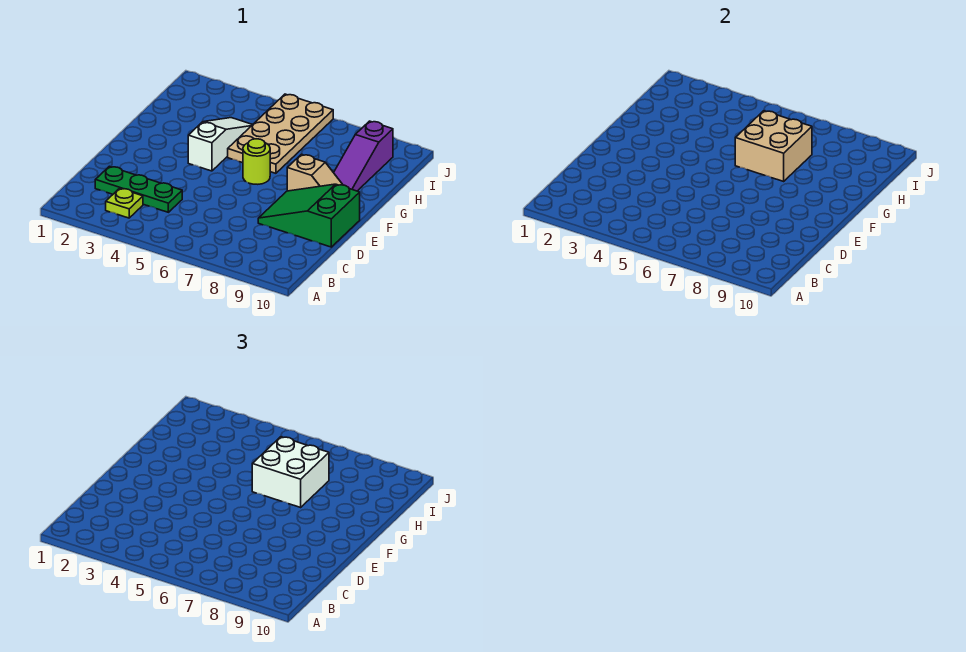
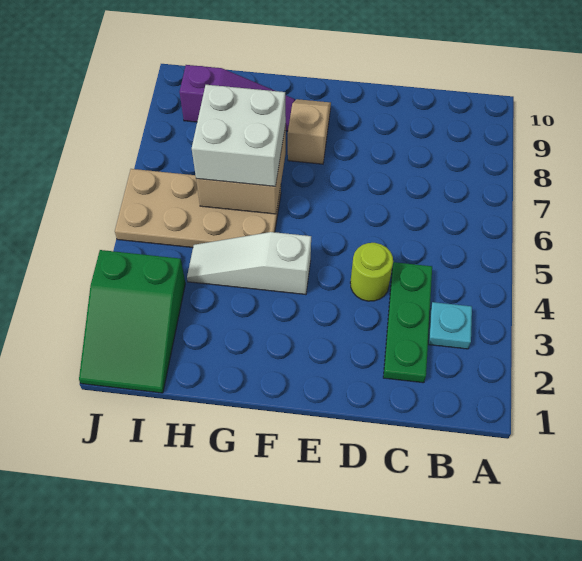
lime plate B3 level 1 -> cyan plate B3 level 1
green slope D8:E10 level 1 top 10 -> green slope I1:J3 level 1 top 3
lime round brick F6 level 1 -> lime round brick D4 level 1

